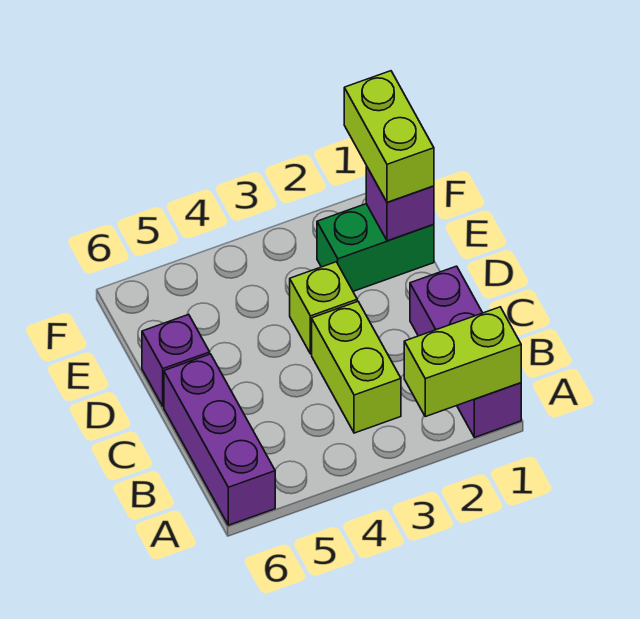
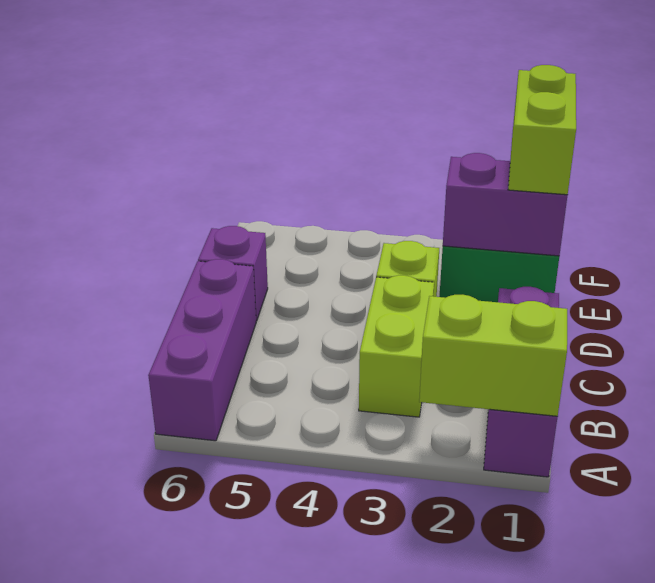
purple brick E1 level 2 -> purple brick E1:E2 level 2

